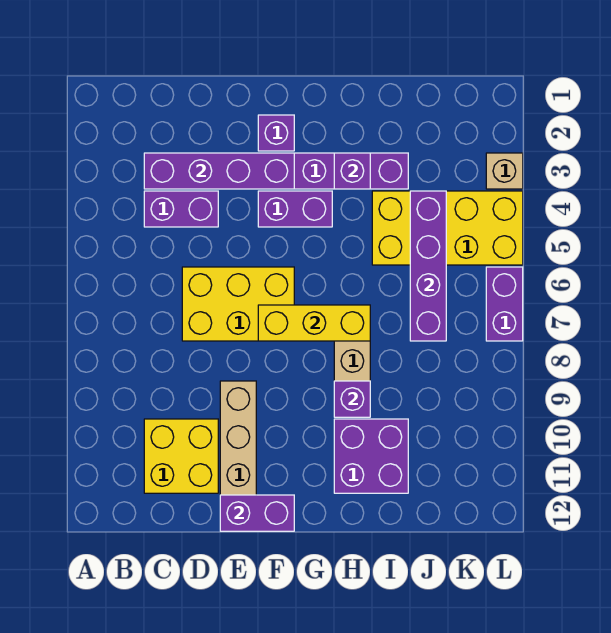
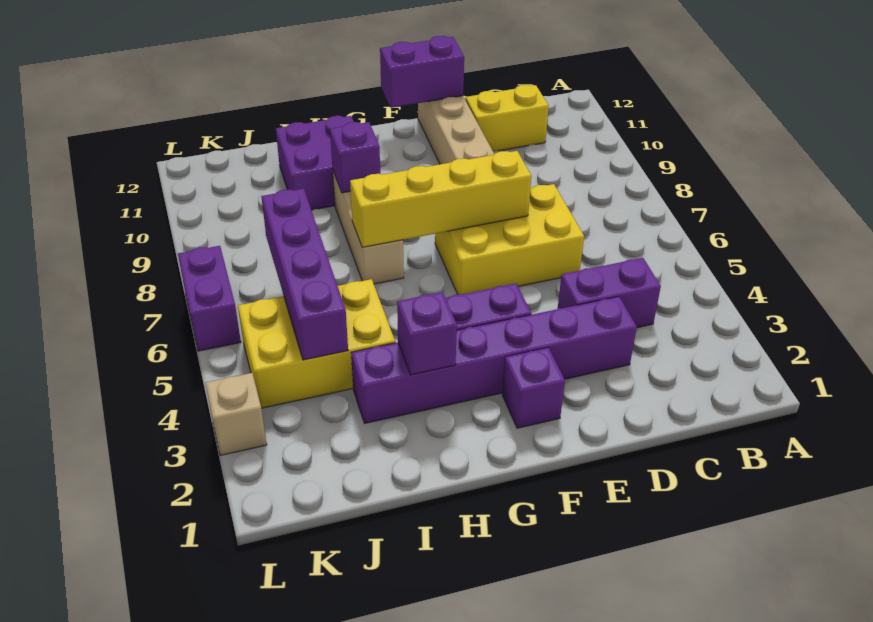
purple brick C3:F3 level 2 -> none
yellow brick C10:D11 level 1 -> yellow brick C11:D11 level 1
yellow brick F7:H7 level 2 -> yellow brick E7:H7 level 2
yellow brick I4:L5 level 1 -> yellow brick I4:K5 level 1

